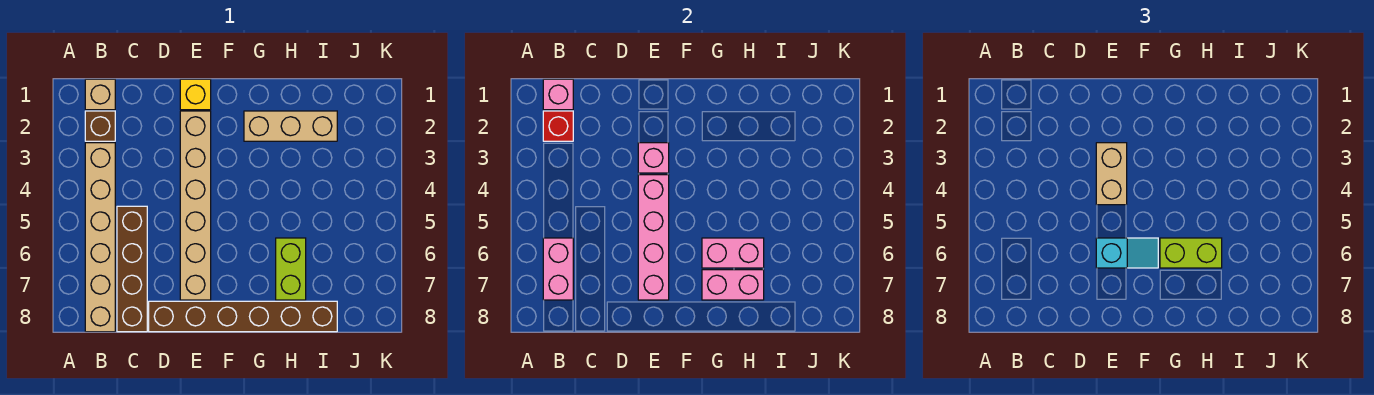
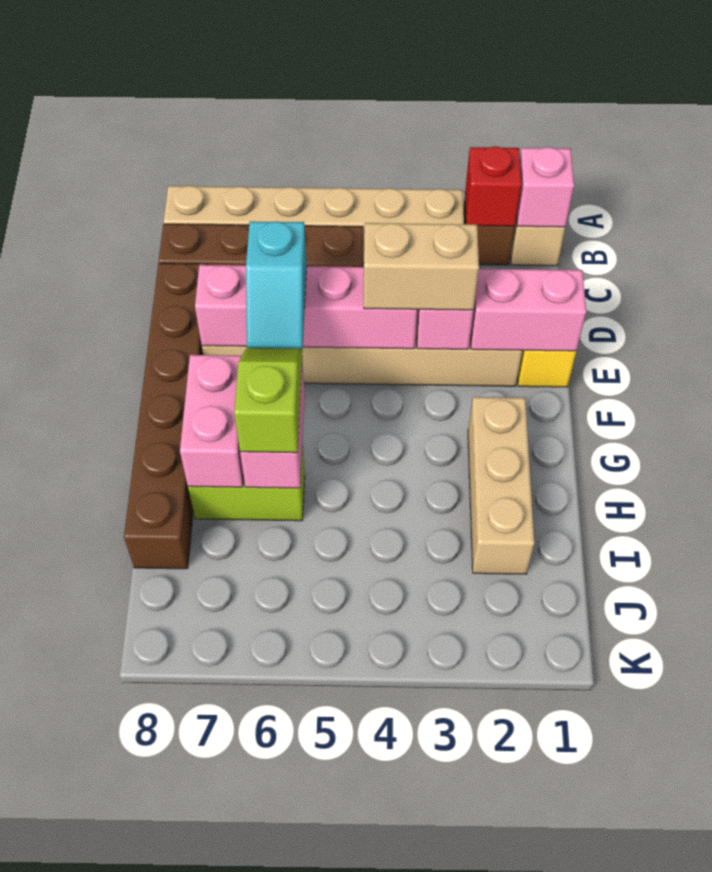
pink brick B6:B7 level 2 -> pink brick E1:E2 level 2
lime brick G6:H6 level 3 -> lime slope G6:H6 level 3 top H

